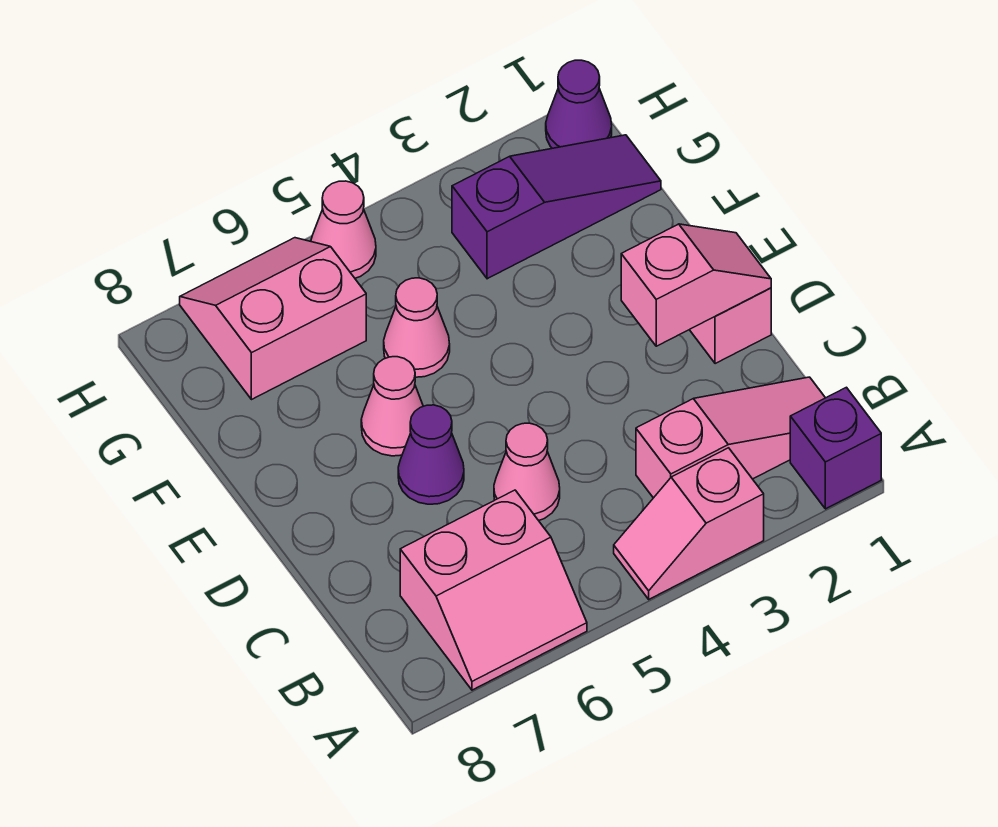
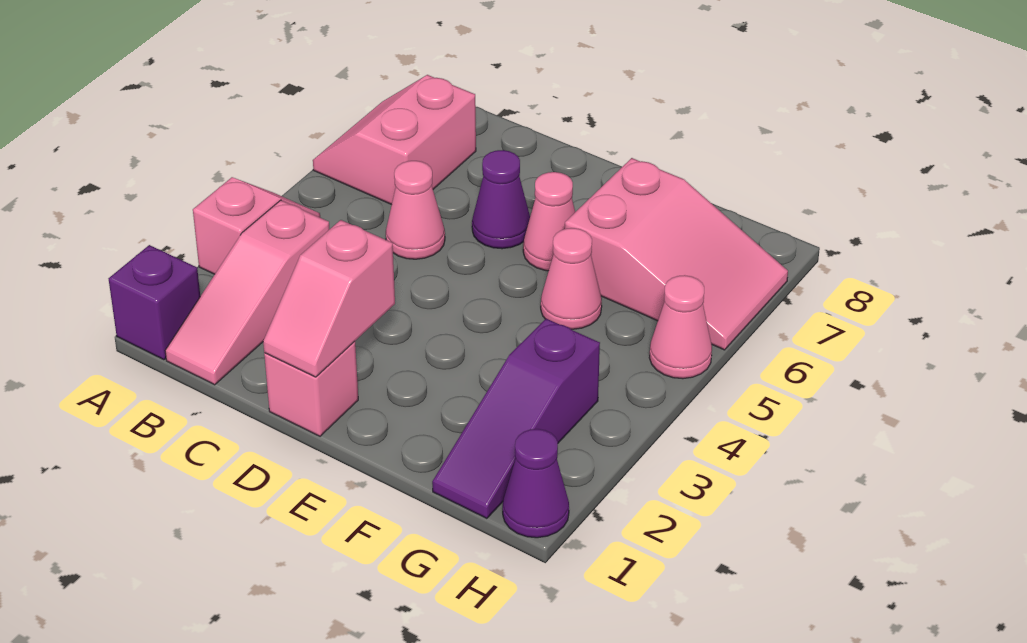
pink slope G6:H7 level 1 top G -> pink slope F6:H7 level 1 top F

